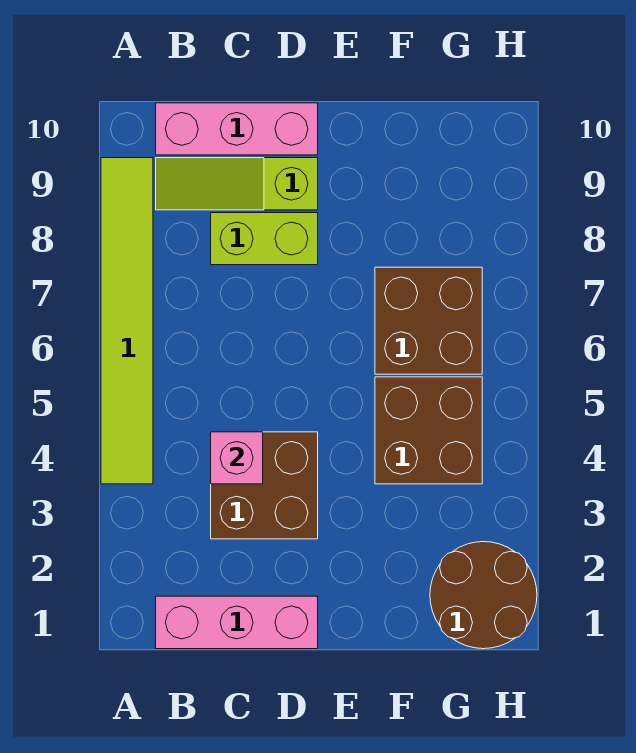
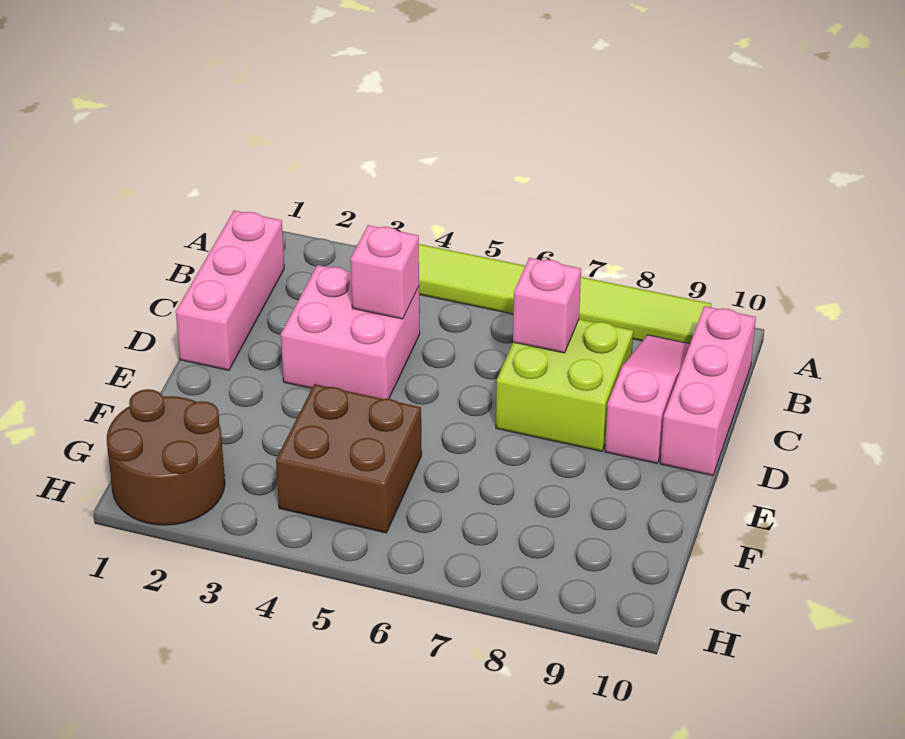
lime slope B9:D9 level 1 top D -> pink slope B9:D9 level 1 top D
brown brick C3:D4 level 1 -> pink brick C3:D4 level 1
none -> pink brick C7 level 2
lime brick C8:D8 level 1 -> lime brick C7:D8 level 1
brown brick F6:G7 level 1 -> none

